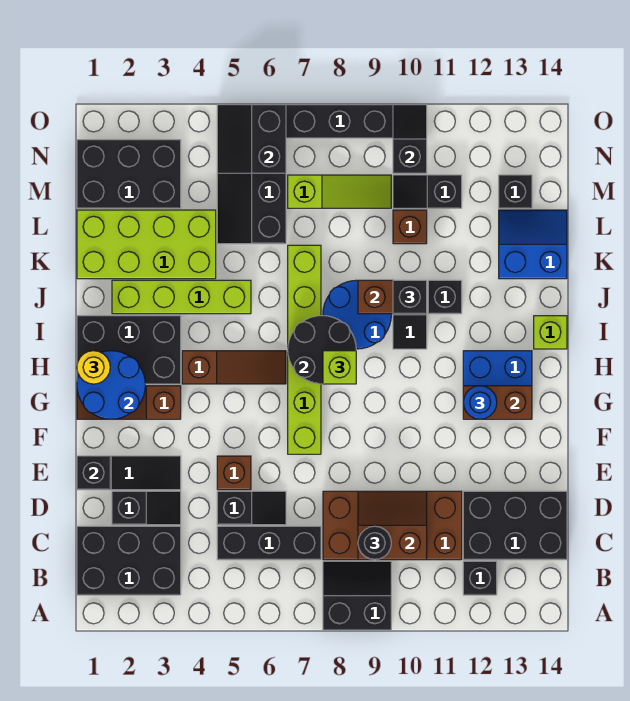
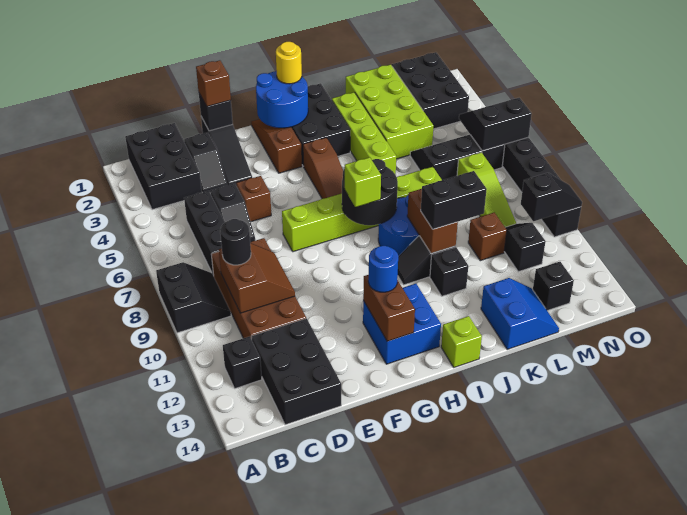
none -> brown brick E1 level 3
black brick J10 level 3 -> black brick J10:K10 level 3

